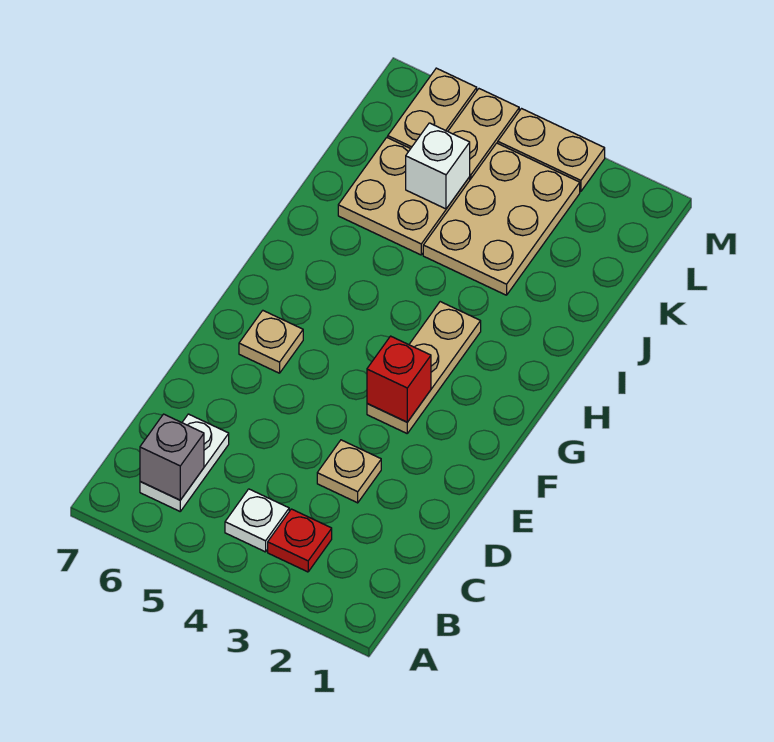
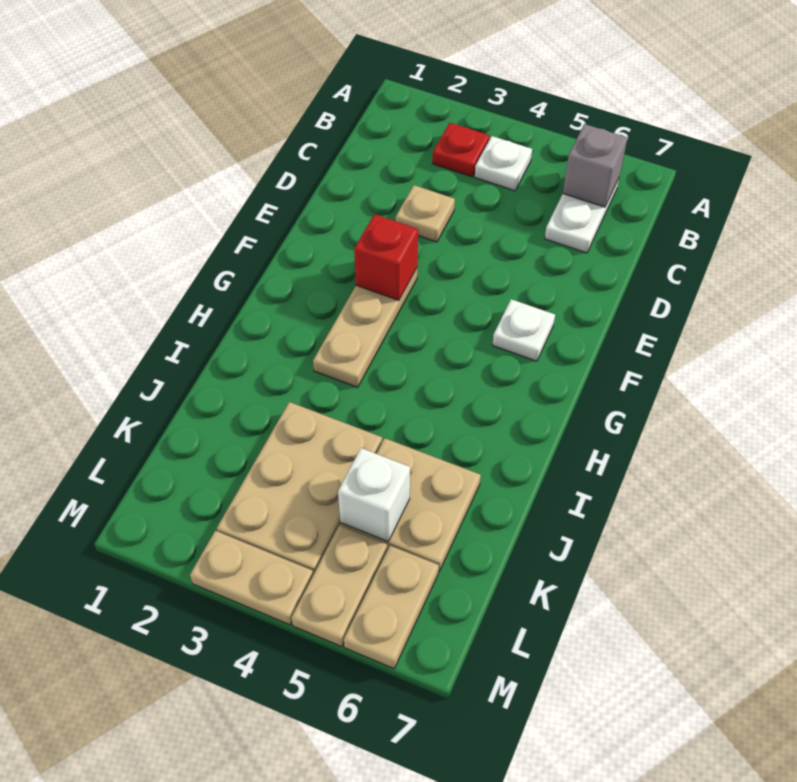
tan plate F6 level 1 -> white plate F6 level 1

